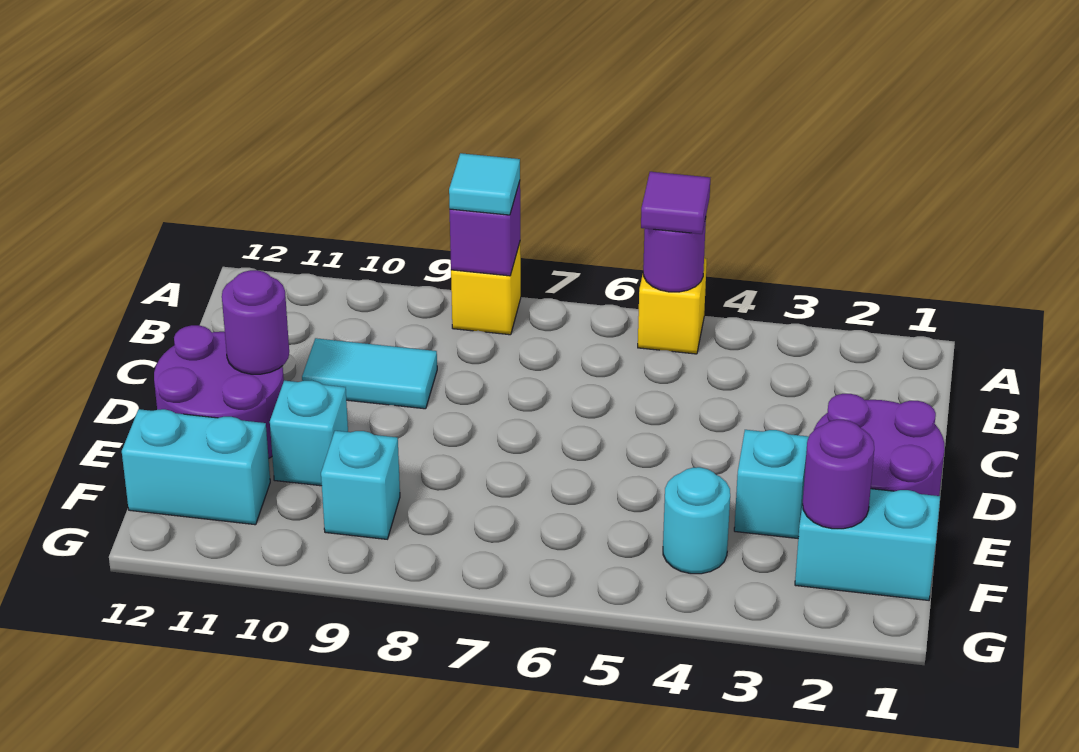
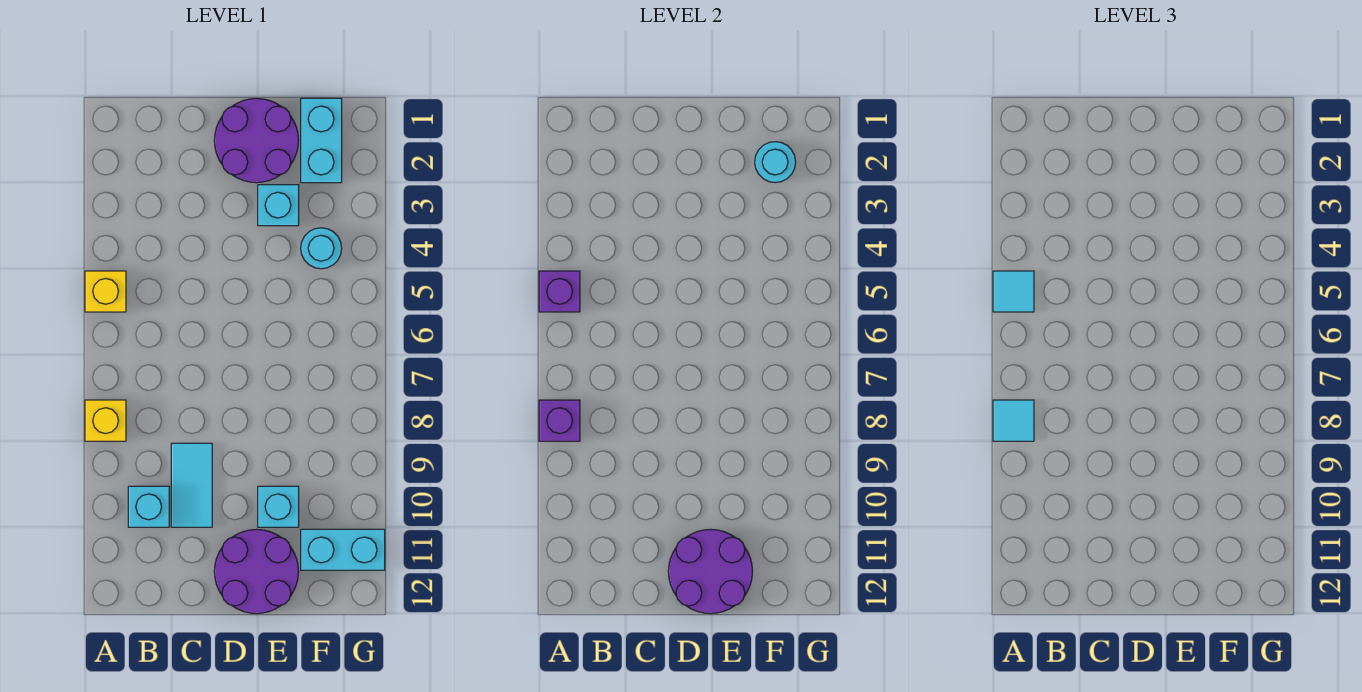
purple round brick A5 level 2 -> purple brick A5 level 2
purple tile A5 level 3 -> cyan tile A5 level 3
purple round brick D11 level 2 -> purple round brick D11:E12 level 2
purple round brick F2 level 2 -> cyan round brick F2 level 2
cyan brick F9 level 1 -> cyan brick B10 level 1
cyan brick F11:F12 level 1 -> cyan brick F11:G11 level 1

